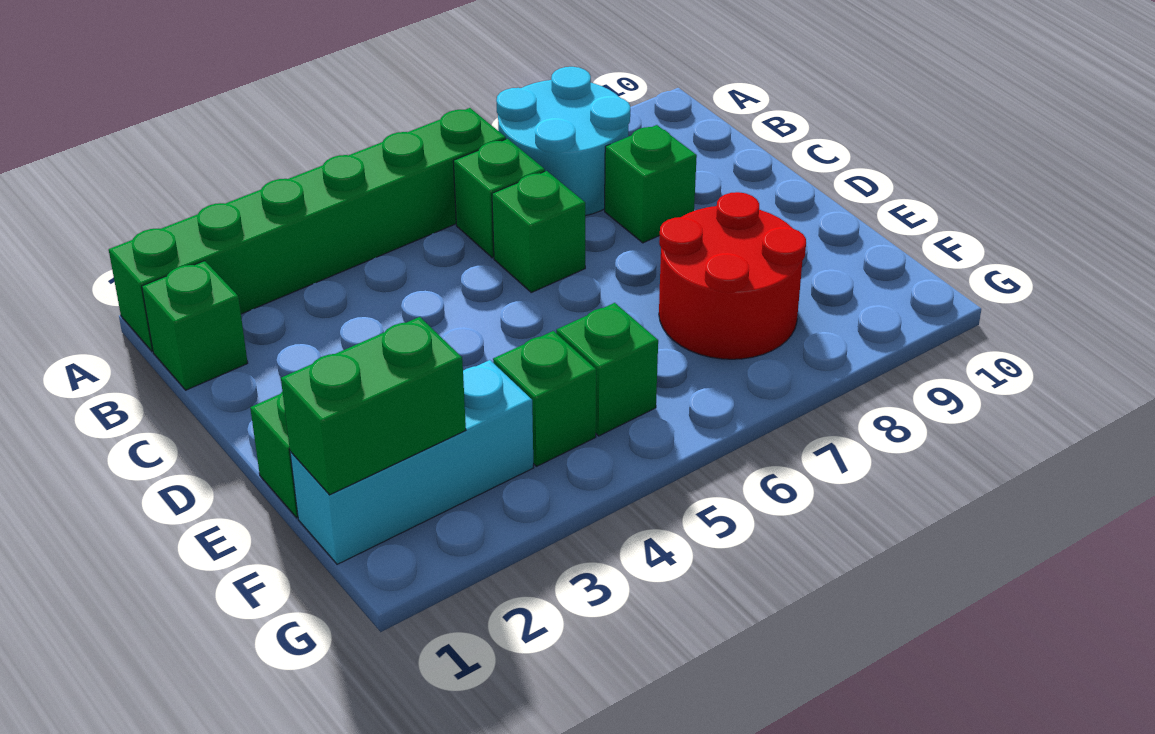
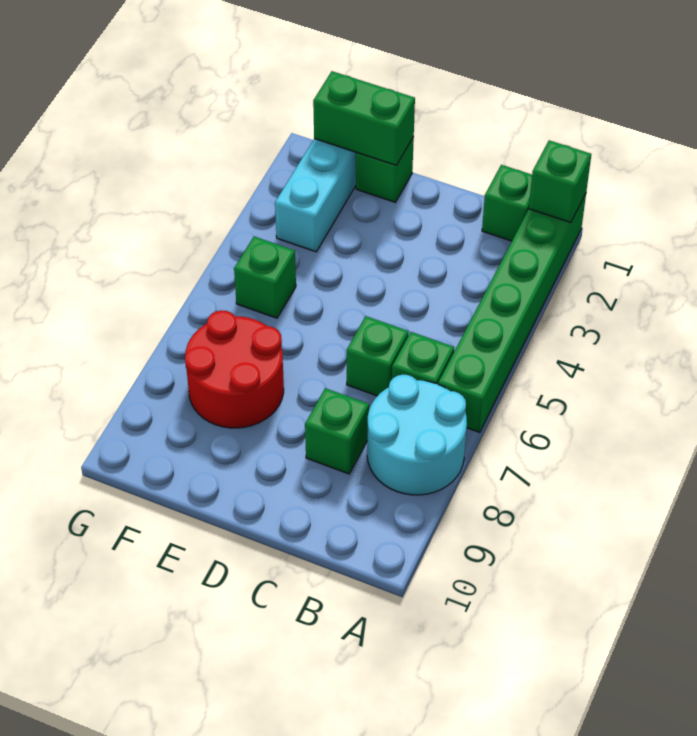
green brick F1:F2 level 2 -> green brick E1:F1 level 2
green brick F4 level 1 -> green brick A1 level 2

